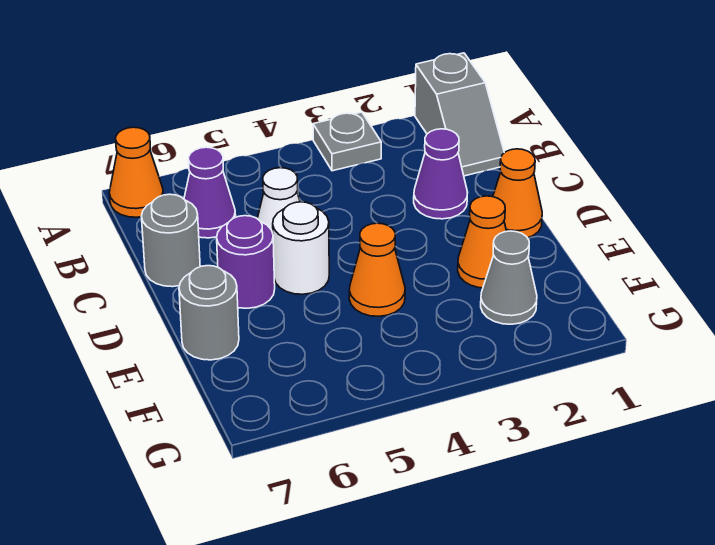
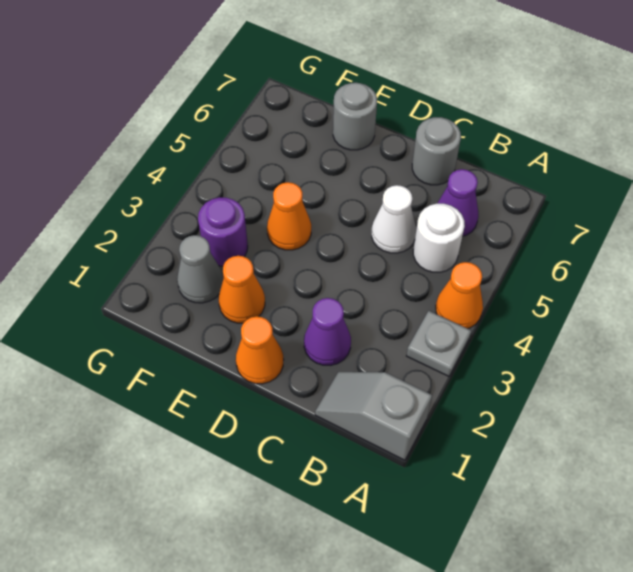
orange cone A7 level 1 -> orange cone A4 level 1
white round brick D5 level 1 -> white round brick B5 level 1
purple round brick D6 level 1 -> purple round brick F3 level 1

